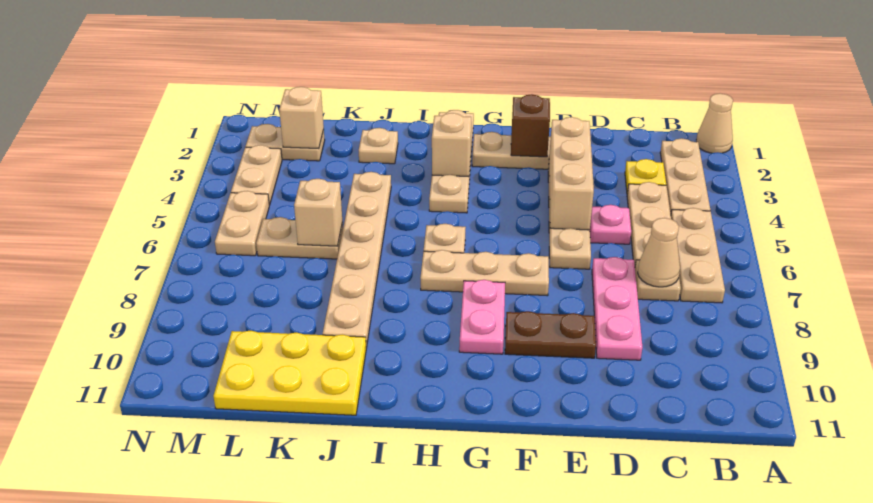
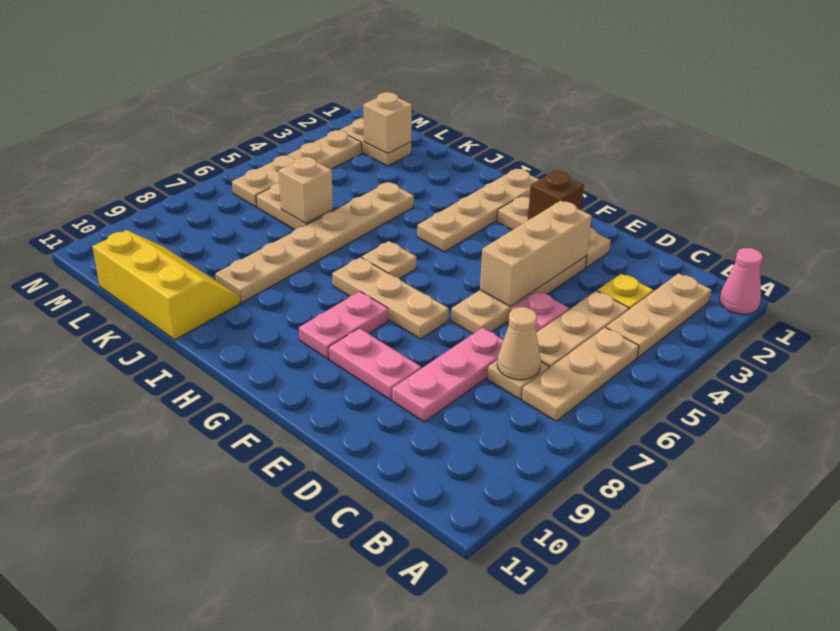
tan cone A1 level 1 -> pink cone A1 level 1
brown plate E9:F9 level 1 -> pink plate E9:F9 level 1
tan brick H3 level 2 -> none
tan plate J2 level 1 -> none
yellow plate J10:L11 level 1 -> yellow slope J10:L11 level 1 top 11

